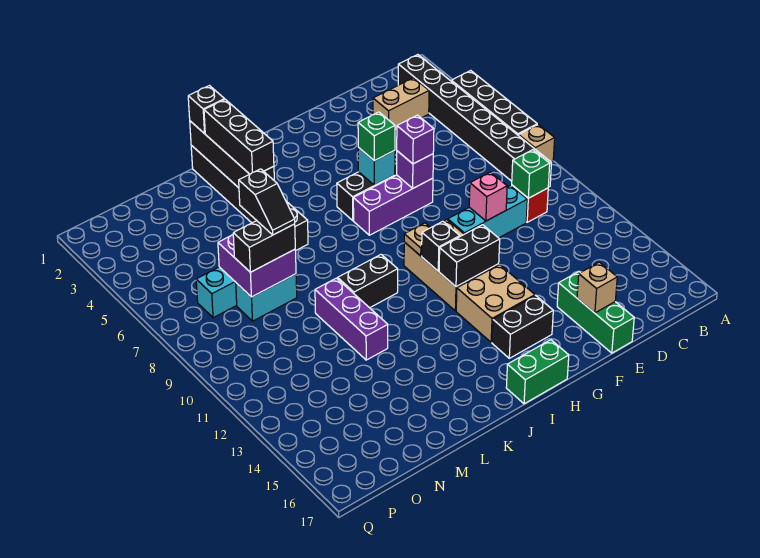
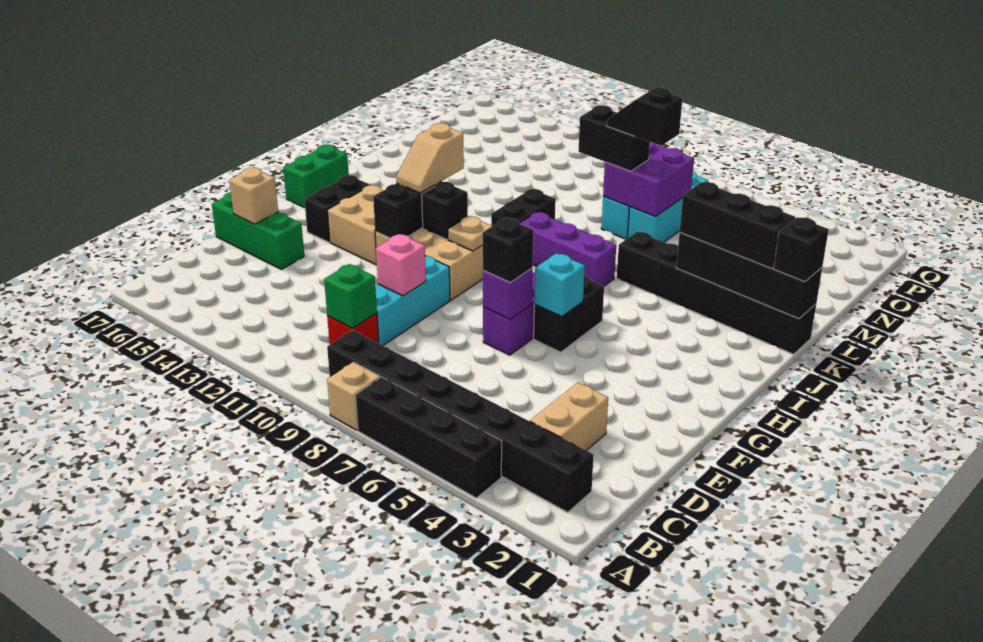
purple brick F7 level 3 -> black brick F7 level 3
green brick G6 level 3 -> none
none -> tan slope H12:I12 level 3 top I
purple brick L10:L12 level 1 -> purple brick J7:J9 level 1
black brick M8:N8 level 3 -> black brick M8:M9 level 3

